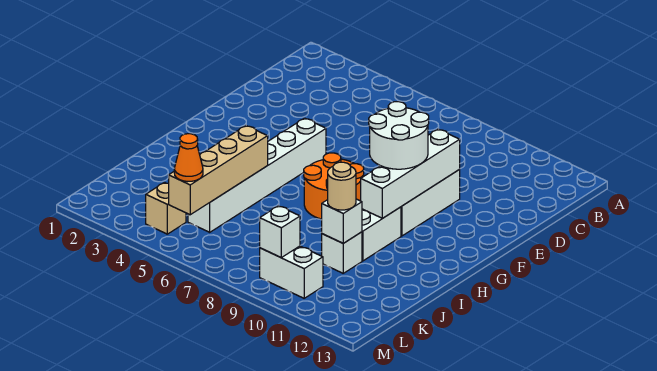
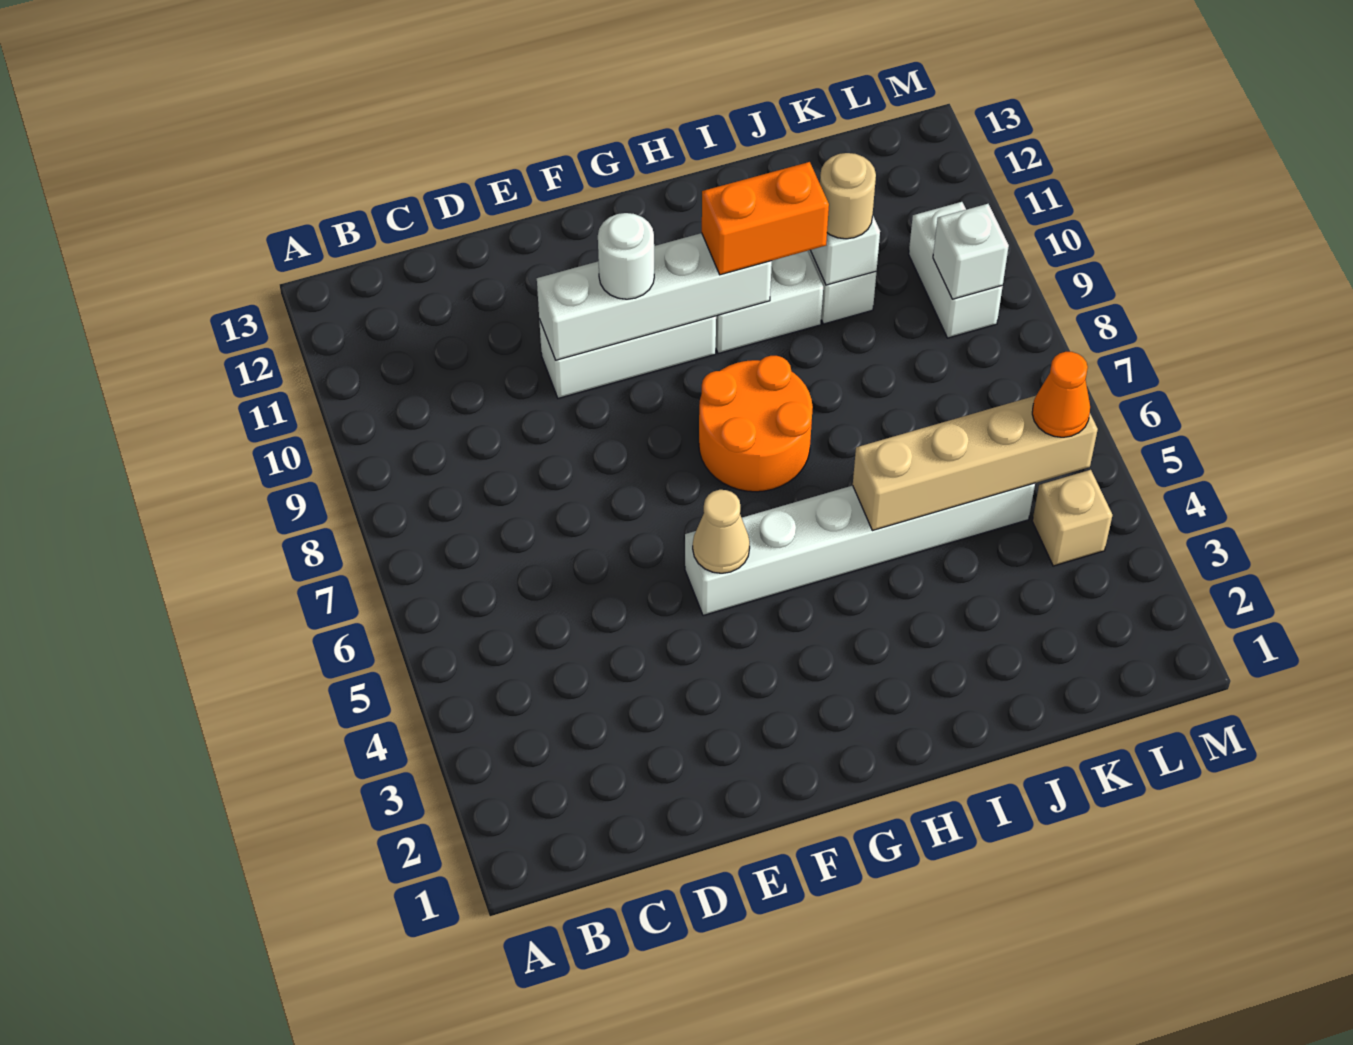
none -> tan cone F5 level 2
white round brick F9:G10 level 3 -> white round brick F10 level 3
none -> orange brick H10:I10 level 3

